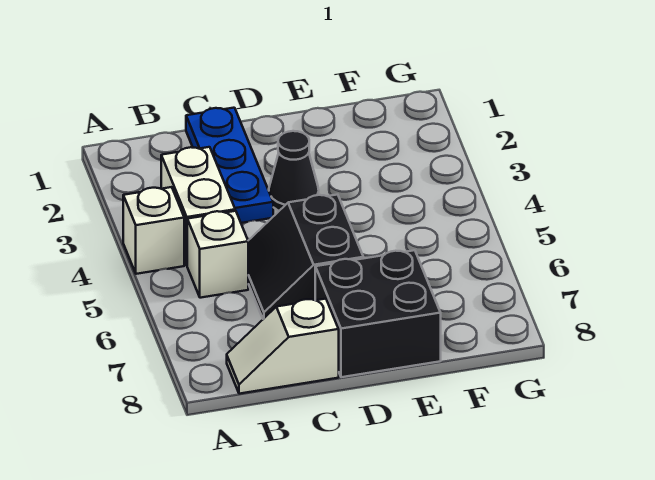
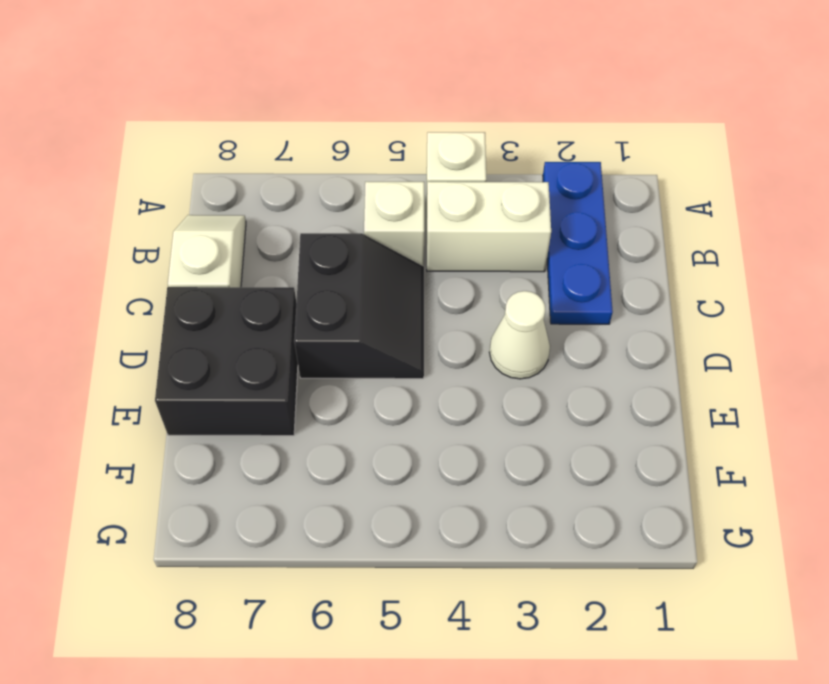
blue plate C1:C3 level 1 -> blue plate A2:C2 level 1
black slope C5:D6 level 1 top D -> black slope C5:D6 level 1 top 6
black cone D3 level 1 -> white cone D3 level 1

